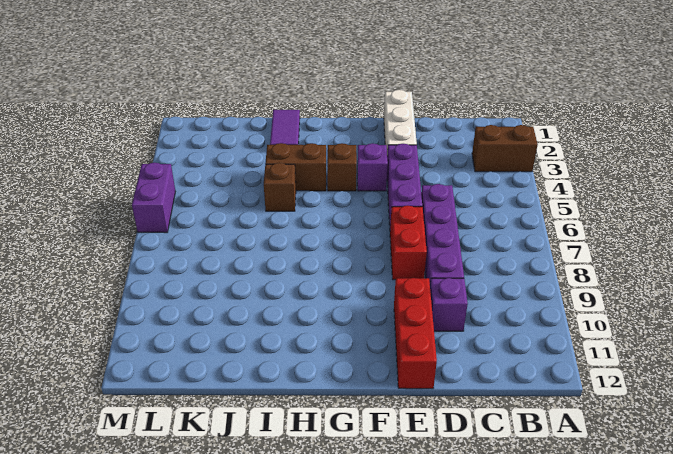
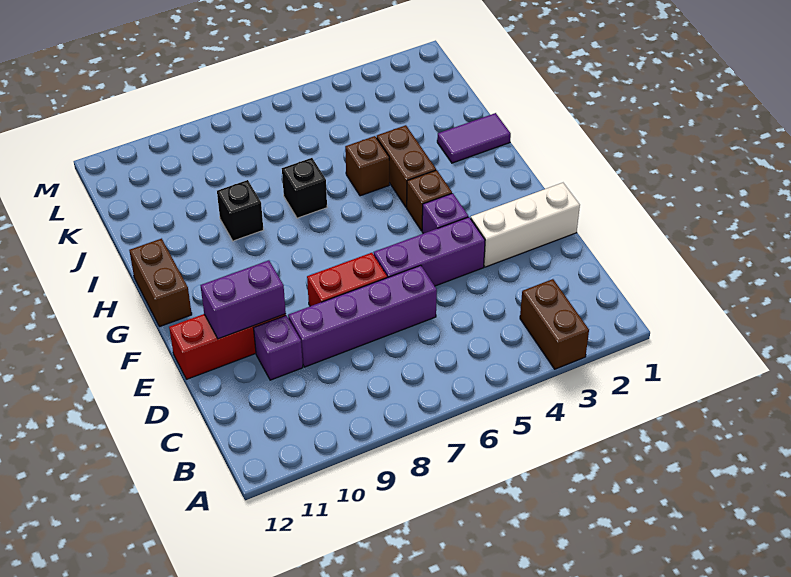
none -> brown brick G12:H12 level 1
none -> black brick I7 level 1
none -> black brick I9 level 1
purple brick M5:M6 level 1 -> purple brick E10:E11 level 2

